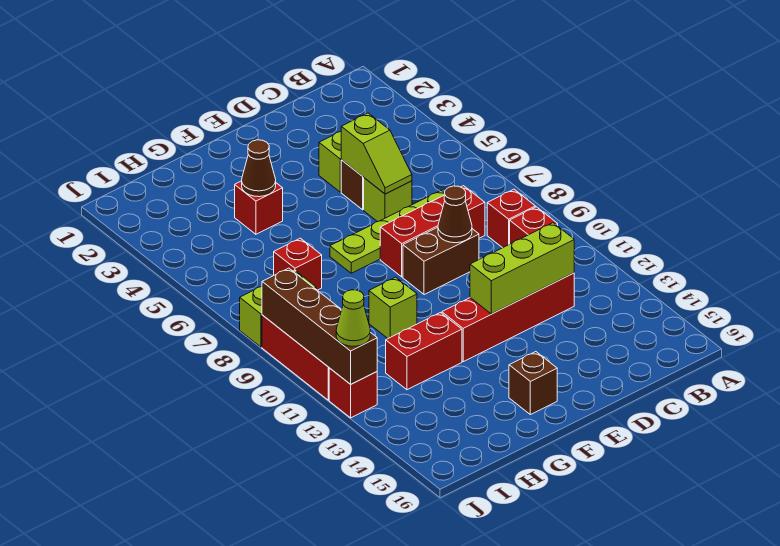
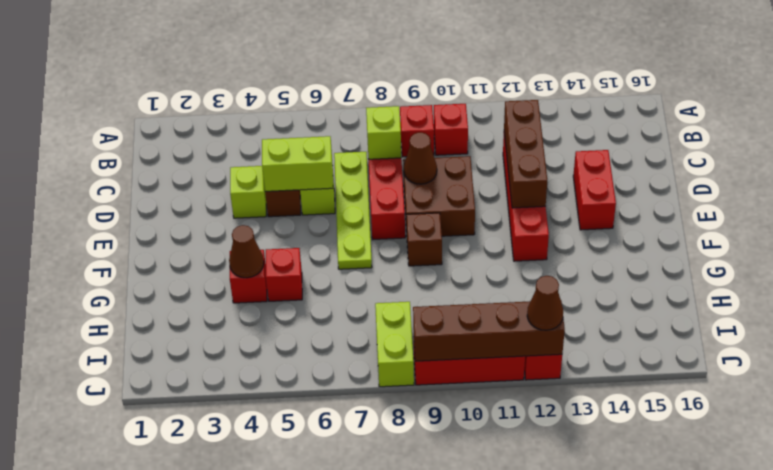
lime brick C12:E12 level 2 -> brown brick C12:E12 level 2
lime slope D5:D6 level 2 top 5 -> lime brick D5:D6 level 2
brown brick D9:E9 level 1 -> brown brick D9:E10 level 1
brown brick F15 level 1 -> brown brick F9 level 1
lime brick G10 level 1 -> lime brick C8 level 2
red brick G12:H12 level 1 -> red brick D14:E14 level 1
red brick H7 level 1 -> red brick G5 level 1
lime cone J12 level 3 -> brown cone J12 level 3

